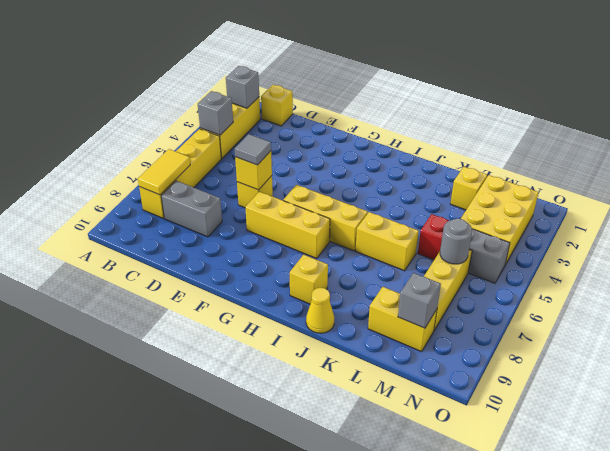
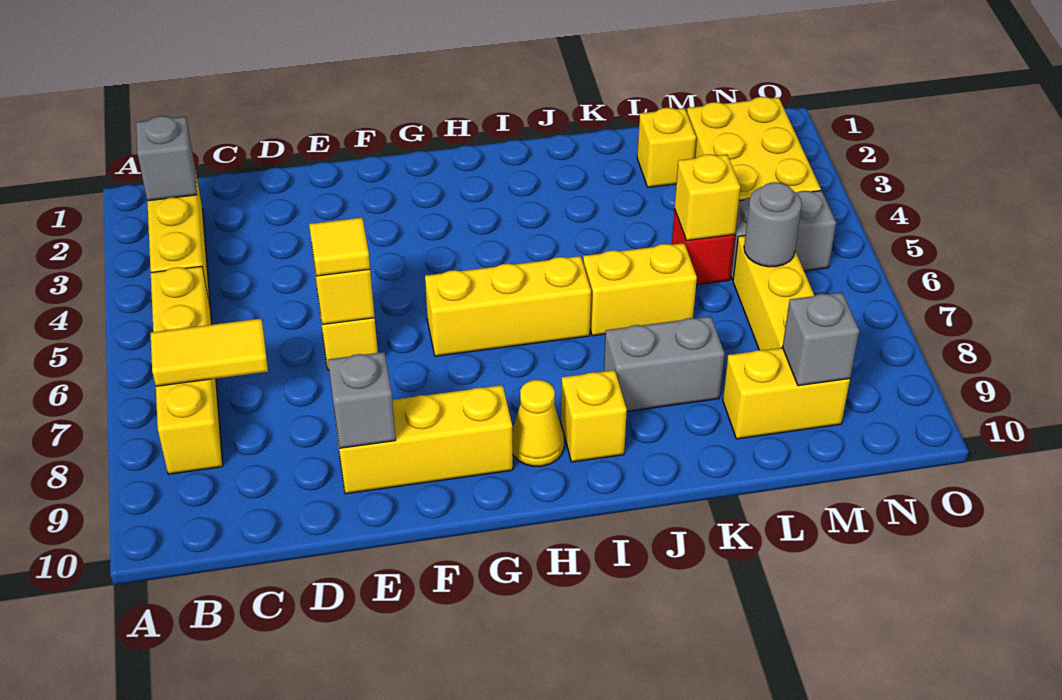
grey brick B4 level 2 -> grey brick E9 level 2
yellow tile B7:B8 level 2 -> yellow tile B7:C7 level 2
yellow brick C1 level 1 -> yellow brick L5 level 2
grey brick C8:D8 level 1 -> grey brick J8:K8 level 1
grey tile E6 level 3 -> yellow tile E6 level 3
yellow brick F7:H7 level 1 -> yellow brick E9:G9 level 1
yellow cone J10 level 1 -> yellow cone H9 level 1

